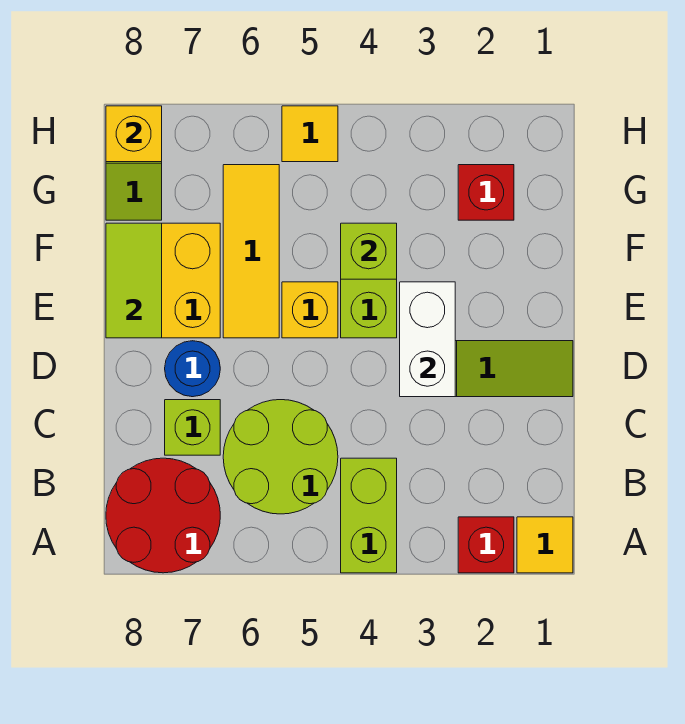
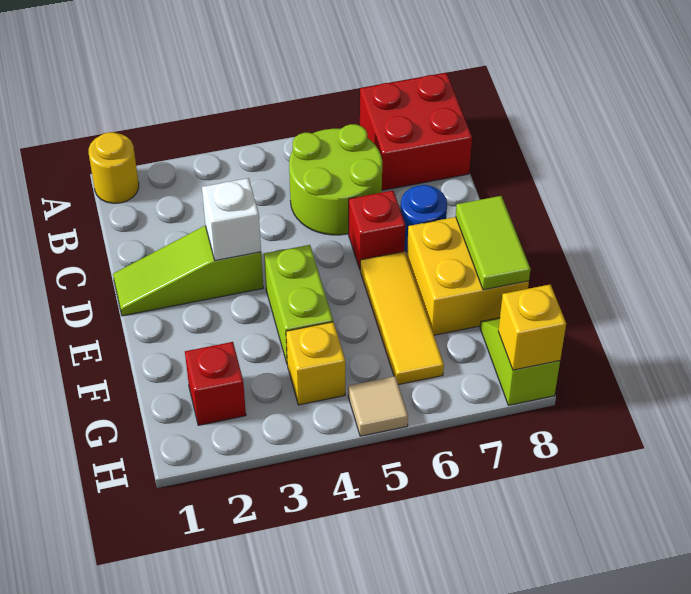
yellow tile A1 level 1 -> yellow round brick A1 level 1
red brick A2 level 1 -> red brick D6 level 1
lime brick A4:B4 level 1 -> none
red round brick A7:B8 level 1 -> red brick A7:B8 level 1
lime brick C7 level 1 -> none
white brick D3:E3 level 2 -> white brick D3 level 2
yellow brick E5 level 1 -> yellow brick G4 level 1
lime brick F4 level 2 -> none
yellow tile H5 level 1 -> tan tile H5 level 1

